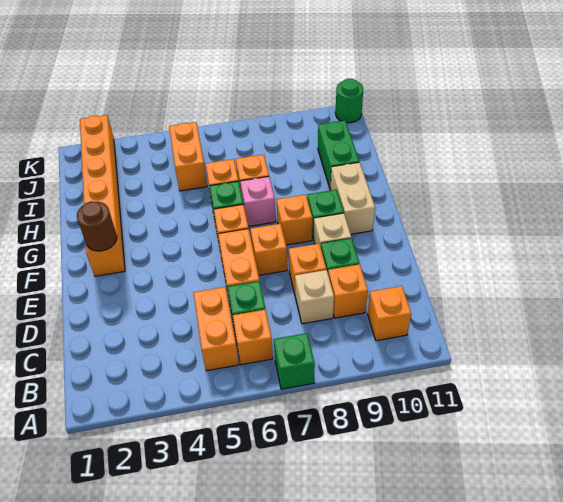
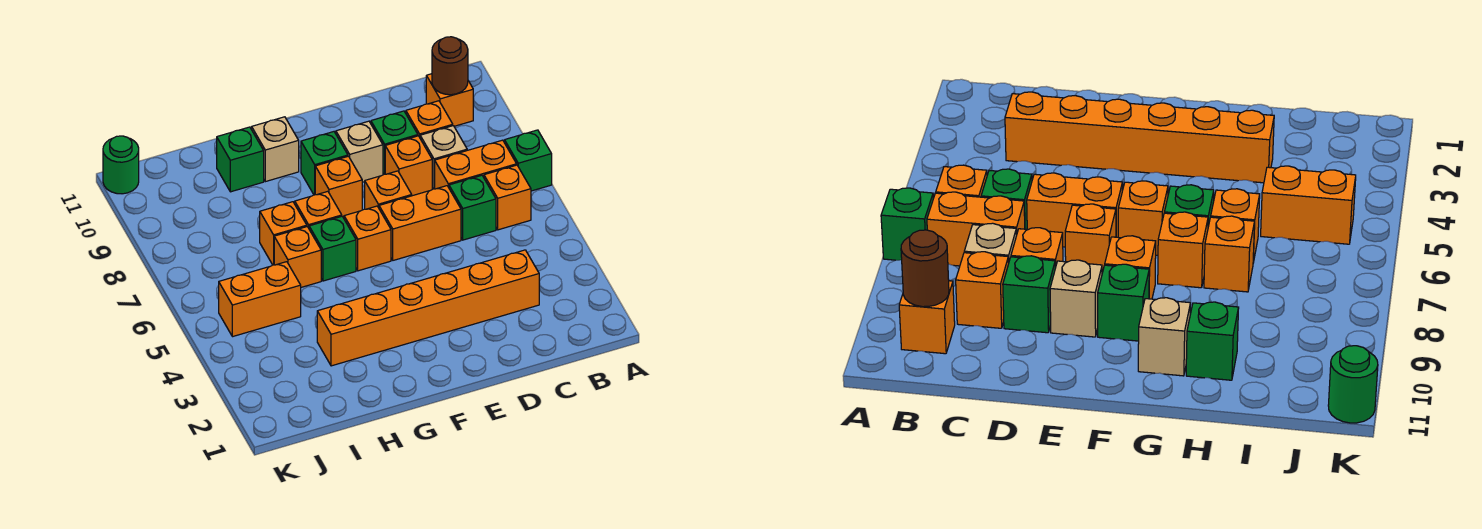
orange brick B5:C5 level 1 -> orange brick B7:C7 level 1
orange brick F2:K2 level 1 -> orange brick C3:H3 level 1
brown round brick F2 level 2 -> brown round brick B10 level 2
tan brick F10:G10 level 1 -> tan brick G10 level 1
pink brick G7 level 1 -> orange brick G7 level 1
green brick H10:I10 level 1 -> green brick H10 level 1

